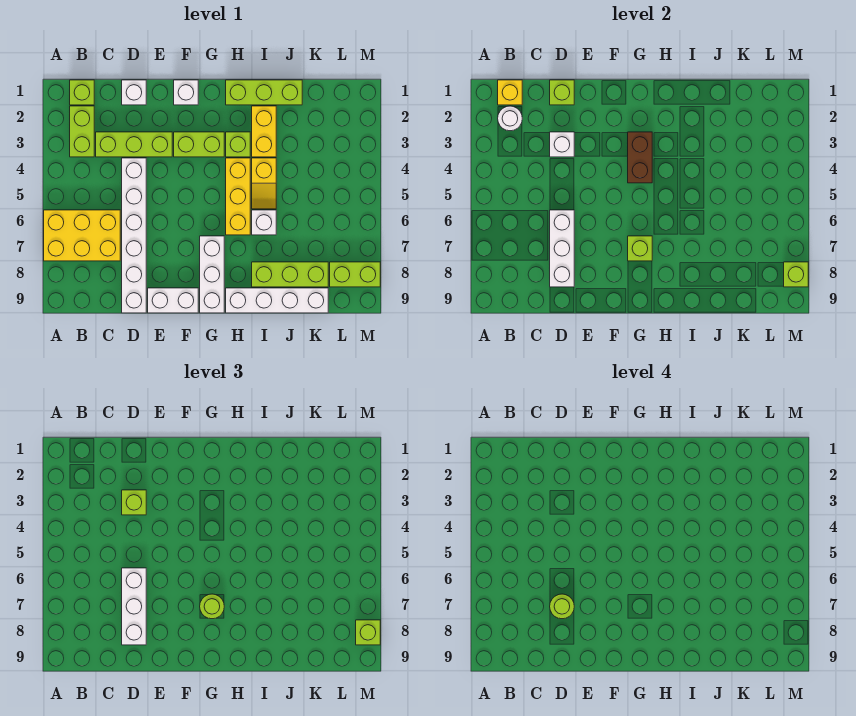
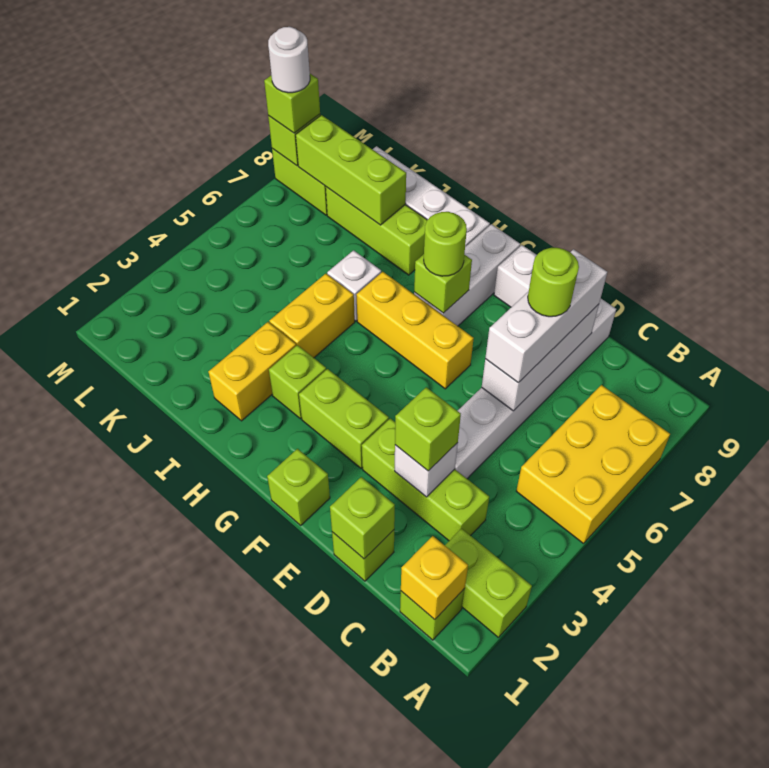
yellow brick A6:C7 level 1 -> yellow brick A5:B7 level 1
lime brick B2:B3 level 1 -> lime brick A2:B2 level 1
white round brick B2 level 2 -> white round brick M8 level 4
white brick D1 level 1 -> lime brick D1 level 1
white brick F1 level 1 -> lime brick F1 level 1
brown brick G3:G4 level 2 -> none
lime brick H1:J1 level 1 -> lime brick J8:L8 level 2
yellow brick H4:H6 level 1 -> yellow brick F6:H6 level 1
yellow slope I4:I5 level 1 top 4 -> yellow brick I4:I5 level 1

